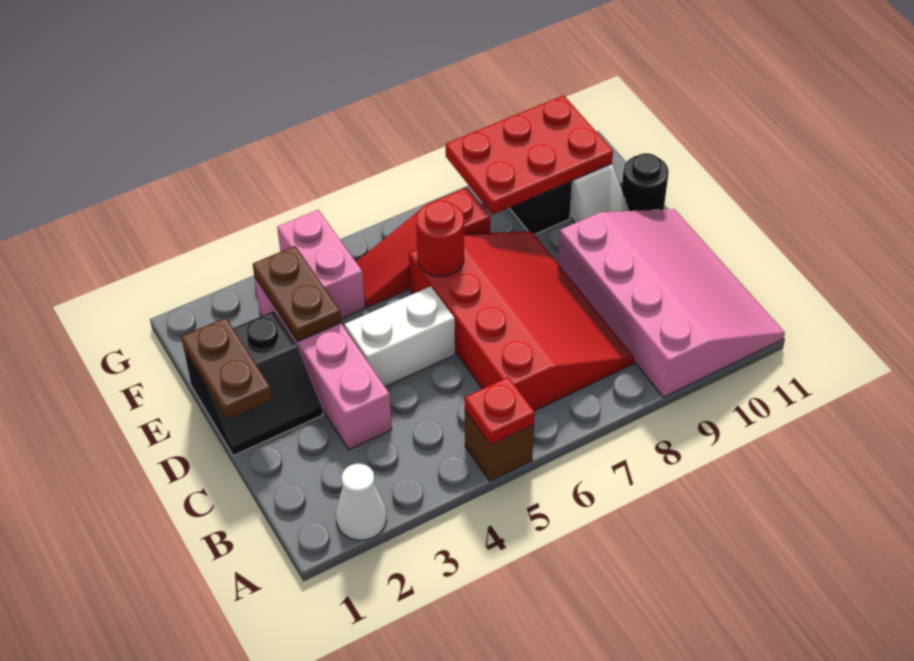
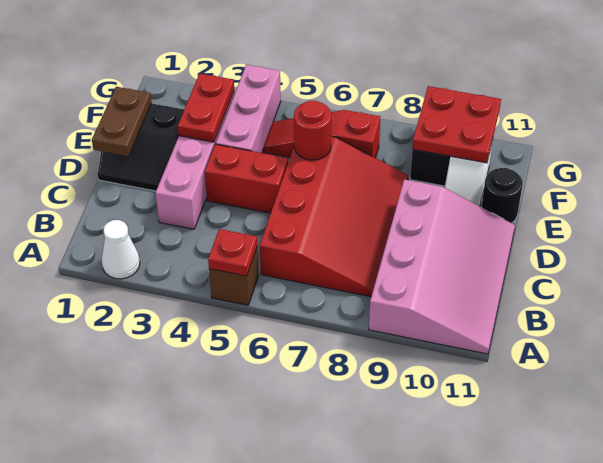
white brick D4:D5 level 1 -> red brick D4:D5 level 1
brown plate E3:F3 level 2 -> red plate E3:F3 level 2
pink brick F4:G4 level 1 -> pink brick E4:G4 level 1
red plate F8:G10 level 2 -> red plate F9:G10 level 2

